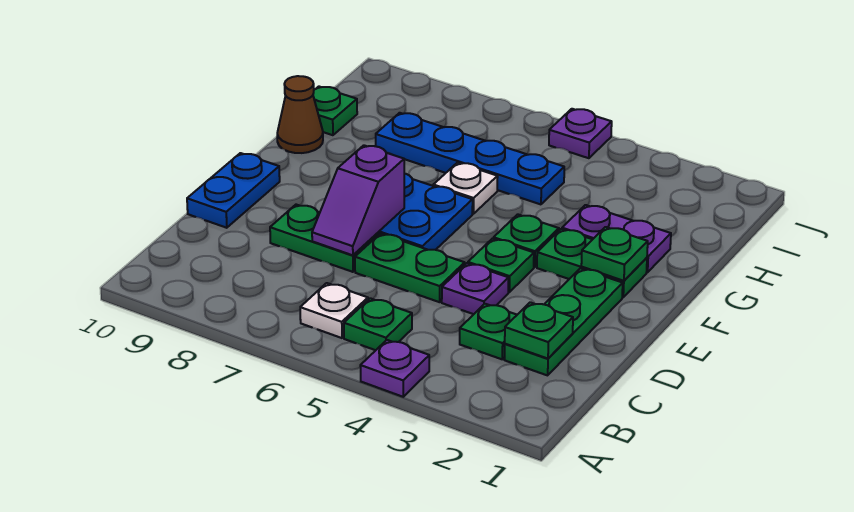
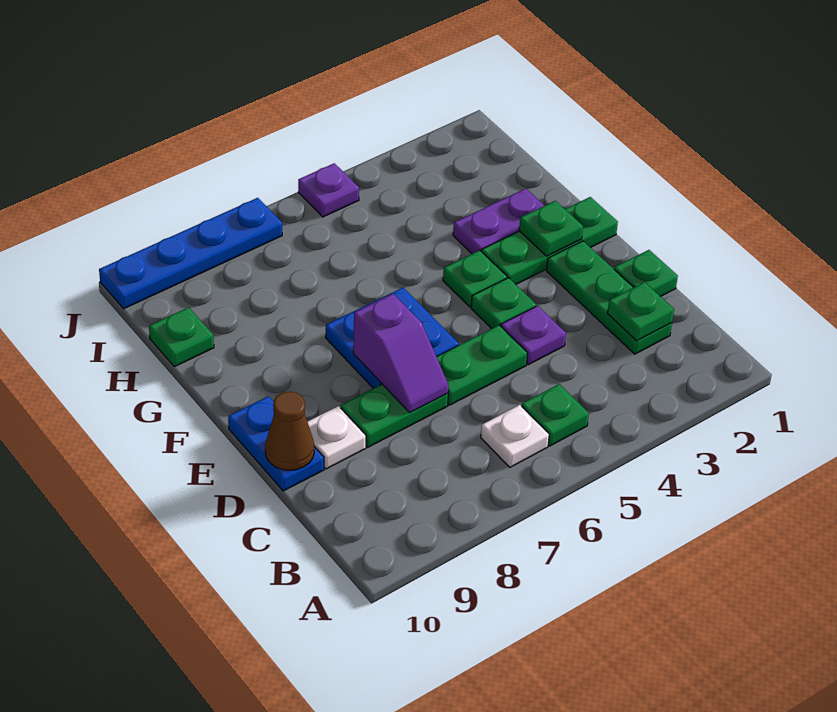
purple plate A4 level 1 -> none
green plate C3 level 1 -> green plate D1 level 1
green plate F2:F3 level 1 -> green plate F1:F3 level 1
white plate G6 level 1 -> white plate D9 level 1
brown cone G10 level 1 -> brown cone D10 level 2
blue plate H5:H8 level 1 -> blue plate J7:J10 level 1

